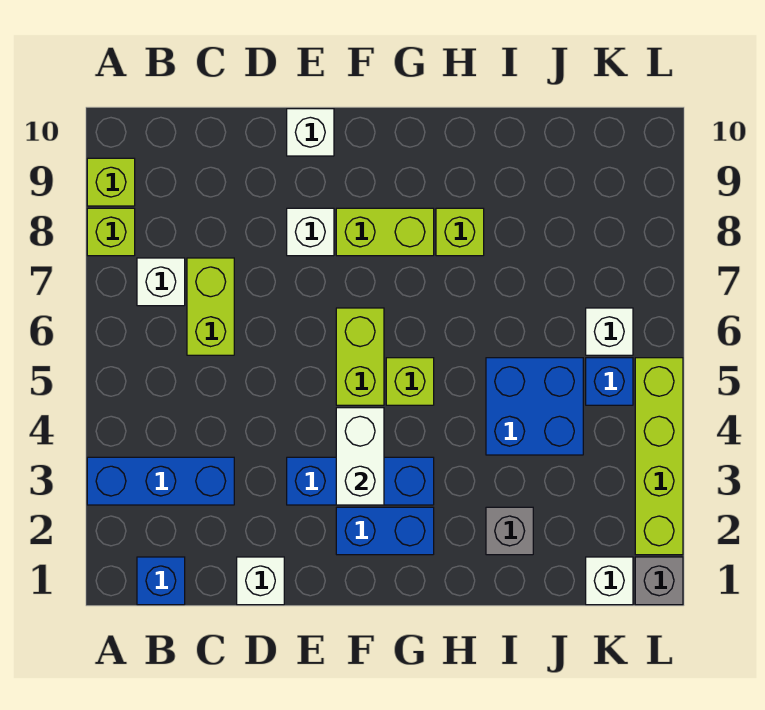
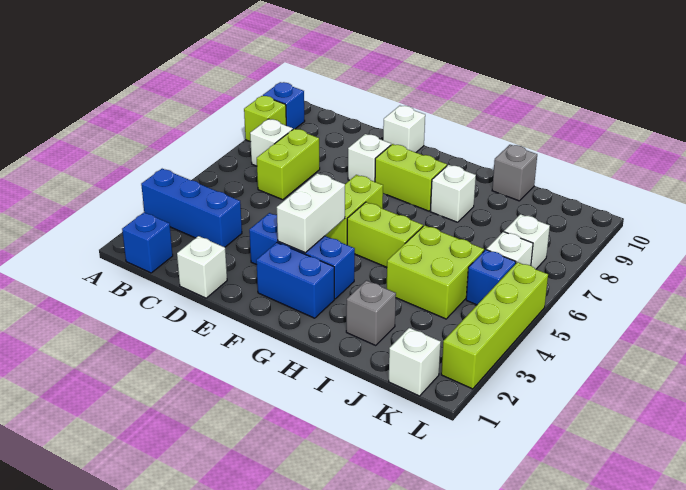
lime brick A9 level 1 -> blue brick A9 level 1
lime brick G5 level 1 -> lime brick G5:H5 level 1
lime brick H8 level 1 -> white brick H8 level 1
blue brick I4:J5 level 1 -> lime brick I4:J5 level 1
none -> white brick K7 level 1
grey brick L1 level 1 -> grey brick I10 level 1

